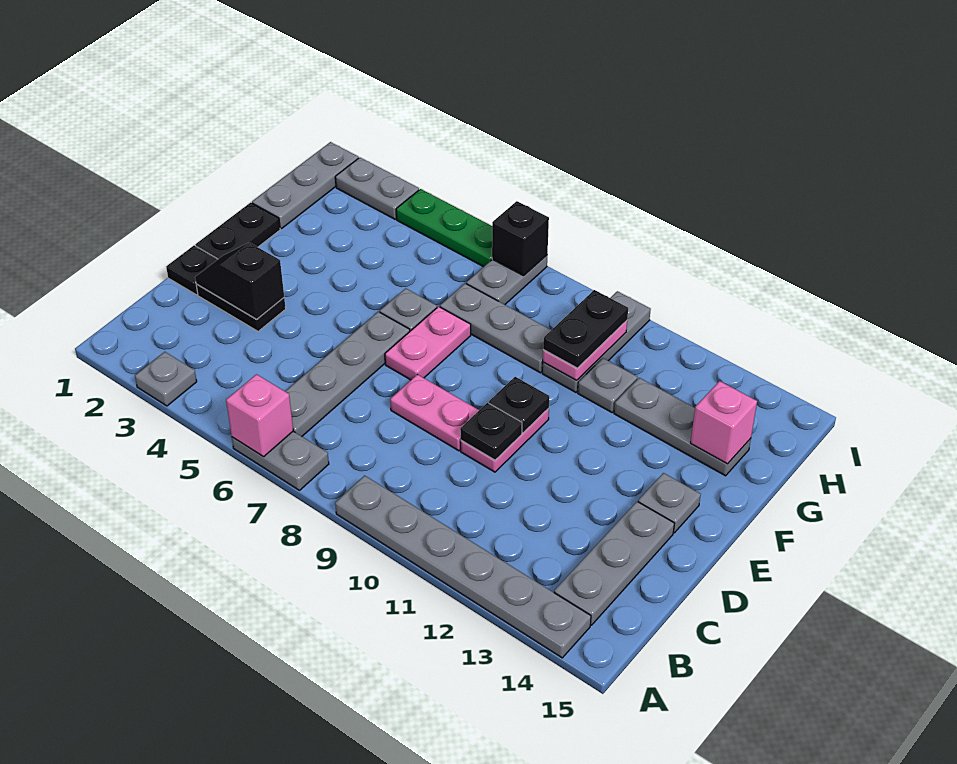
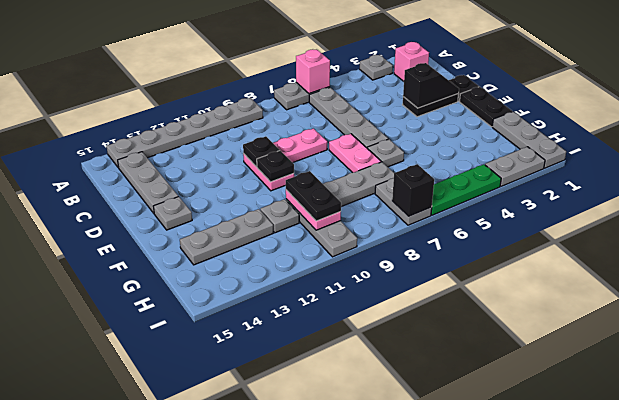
pink brick G14 level 2 -> pink brick B2 level 1

